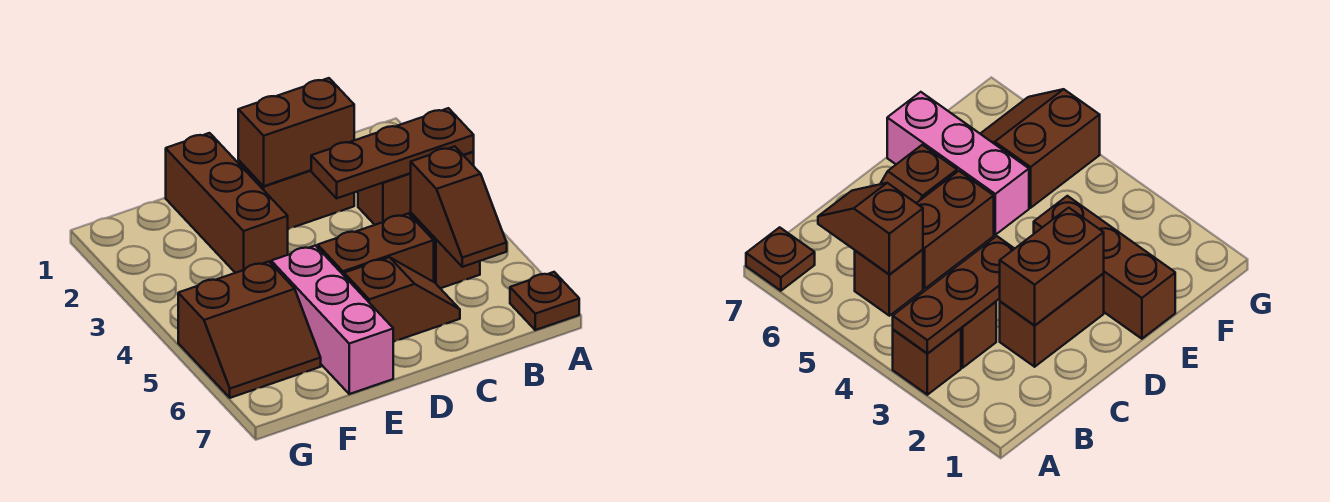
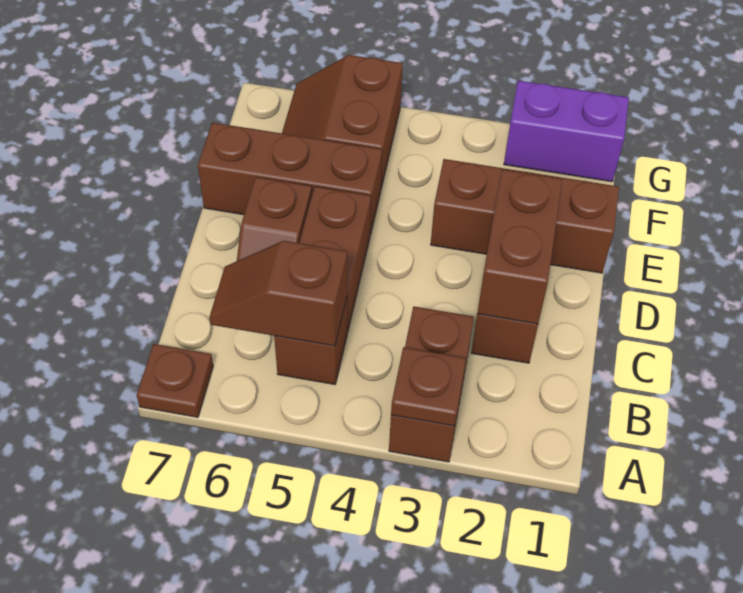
brown plate A3:C3 level 2 -> brown plate A3 level 2
pink brick E5:E7 level 1 -> brown brick E5:E7 level 1
none -> purple brick G1:G2 level 1

